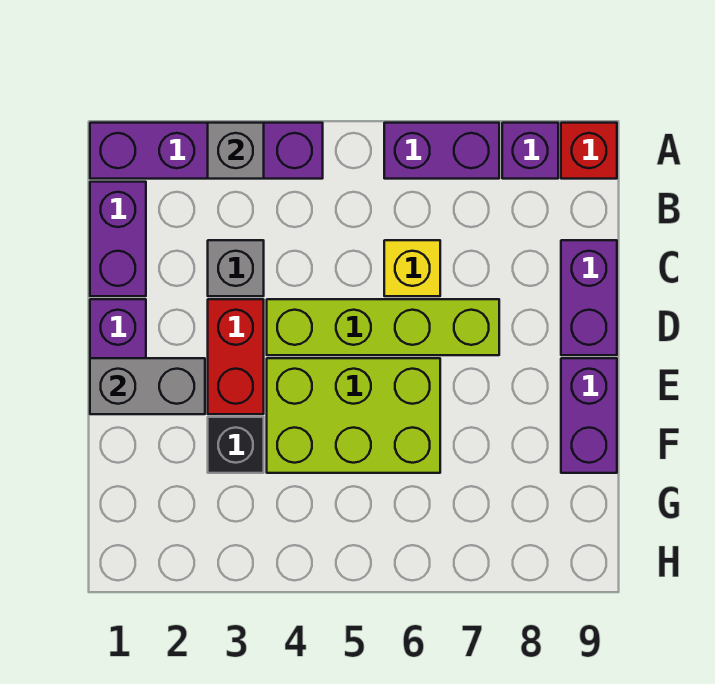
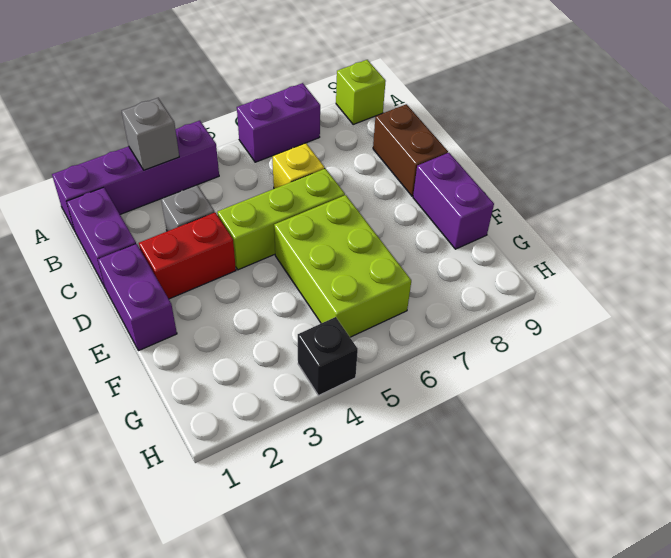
purple brick A8 level 1 -> none
red brick A9 level 1 -> lime brick A9 level 1
purple brick C9:D9 level 1 -> brown brick C9:D9 level 1
red brick D3:E3 level 1 -> red brick D2:D3 level 1
lime brick D4:D7 level 1 -> lime brick D4:D6 level 1
grey brick E1:E2 level 2 -> none
lime brick E4:F6 level 1 -> lime brick E5:G6 level 1
black brick F3 level 1 -> black brick H4 level 1

